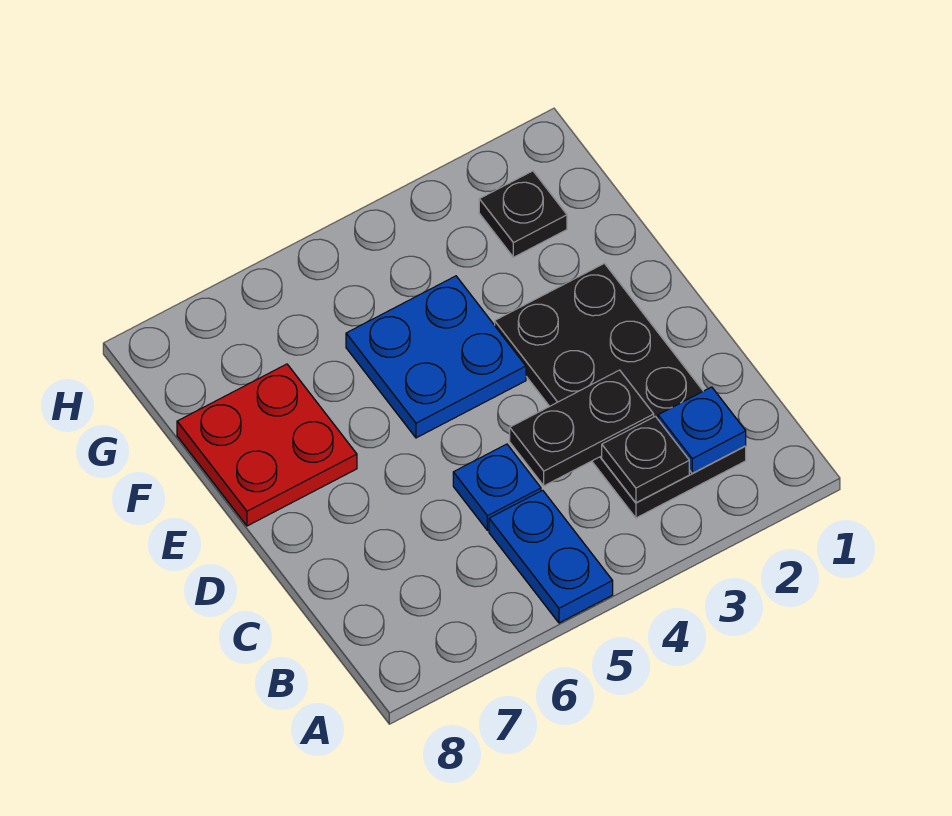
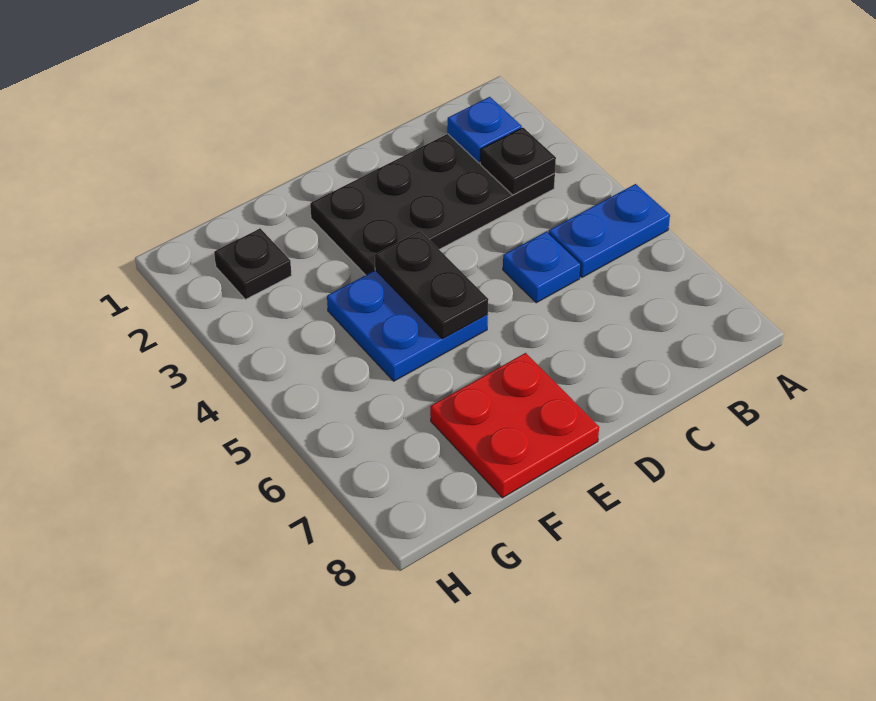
black plate C3:C4 level 2 -> black plate E4:E5 level 2

